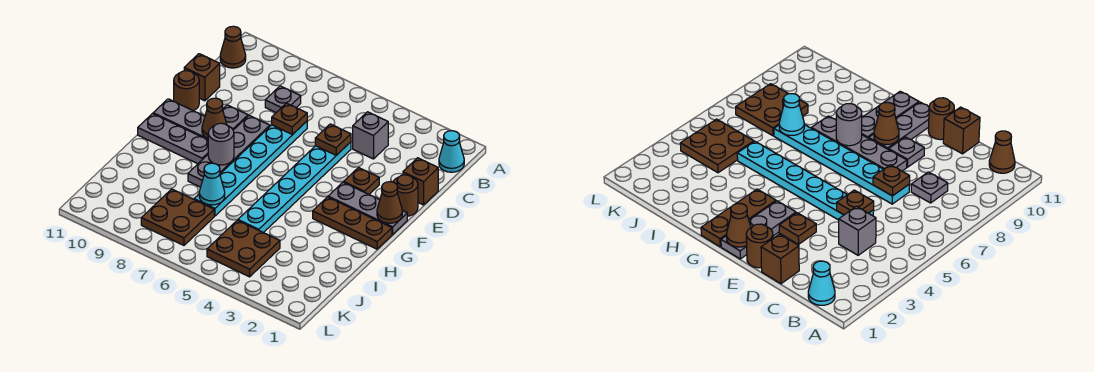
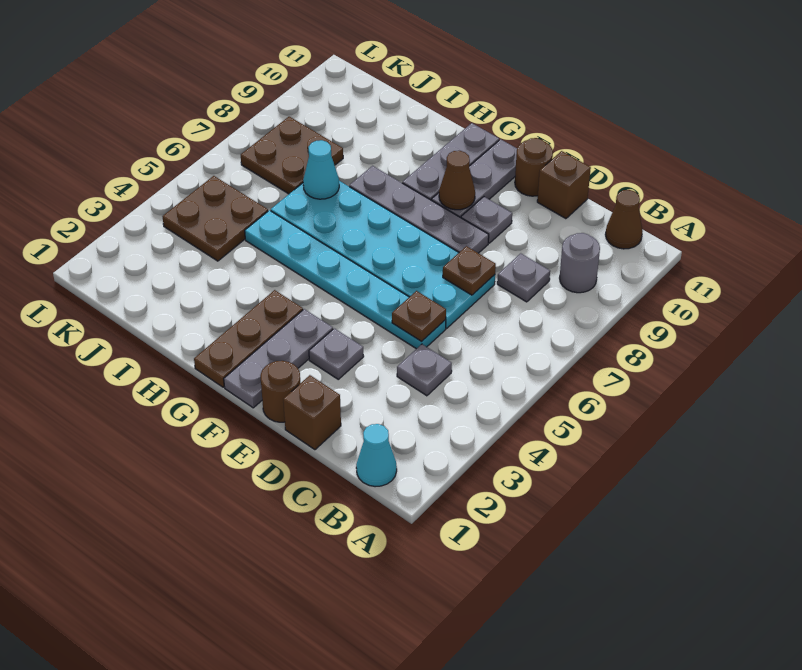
grey brick C4 level 1 -> grey plate C4 level 1
cyan plate D7:I7 level 1 -> cyan plate D6:I7 level 1
brown plate E3 level 1 -> grey plate E3 level 1
brown cone F1 level 2 -> none
grey round brick G8 level 2 -> grey round brick B9 level 1

